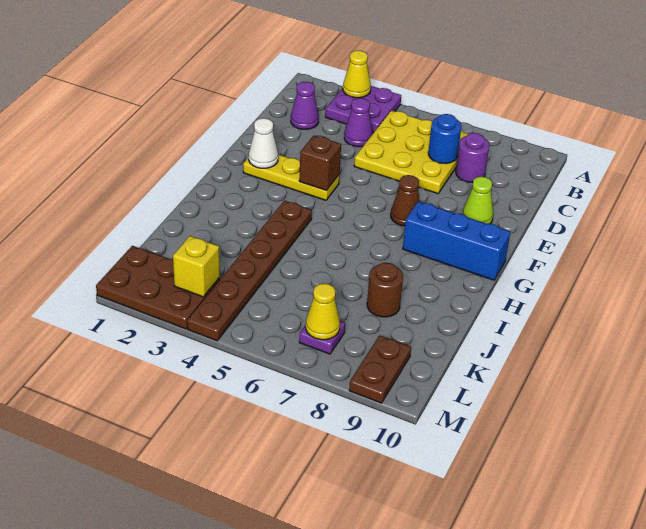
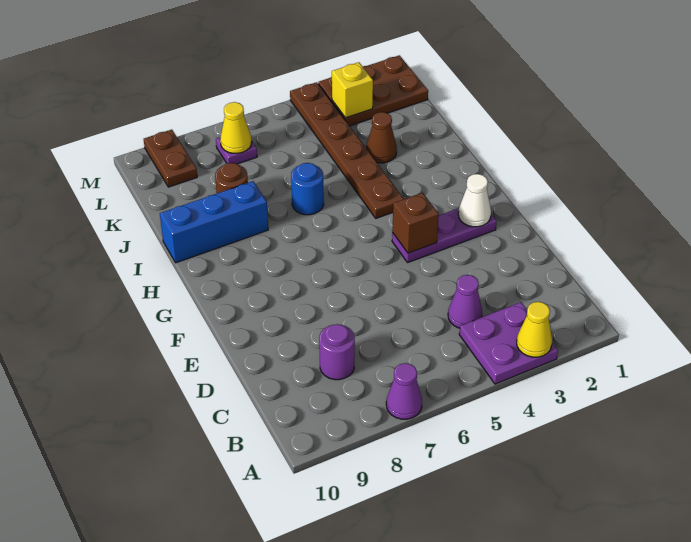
yellow plate B5:D7 level 1 -> none
purple cone C2 level 1 -> purple cone A7 level 1
blue round brick C7 level 2 -> blue round brick I6 level 1
lime cone E9 level 1 -> none
yellow plate F2:F4 level 1 -> purple plate F2:F4 level 1
brown cone F7 level 1 -> brown cone J3 level 1
blue brick G8:G10 level 1 -> blue brick I8:I10 level 1

